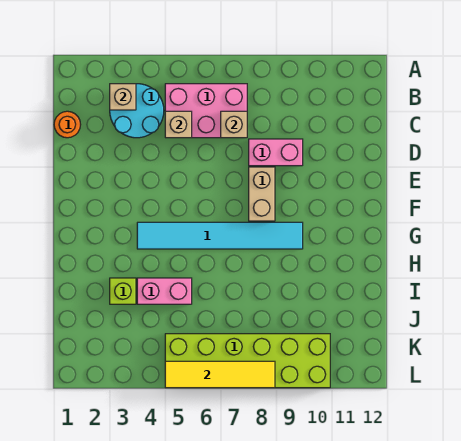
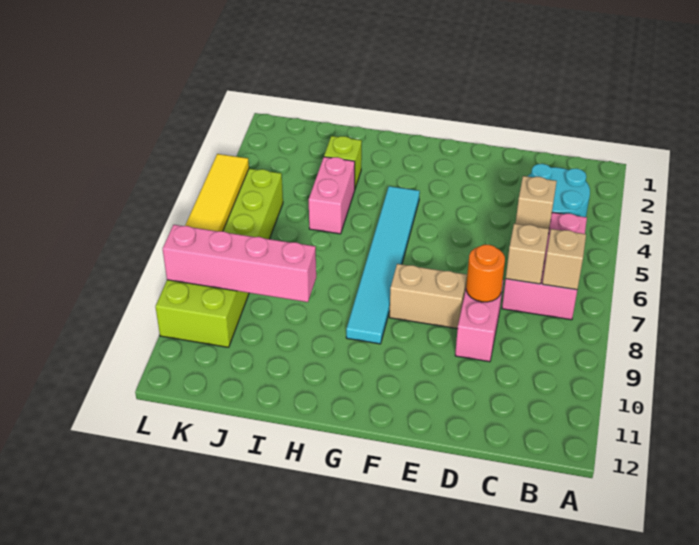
tan brick B3 level 2 -> tan brick B7 level 2
orange round brick C1 level 1 -> orange round brick D8 level 2
none -> pink brick I9:L9 level 2

